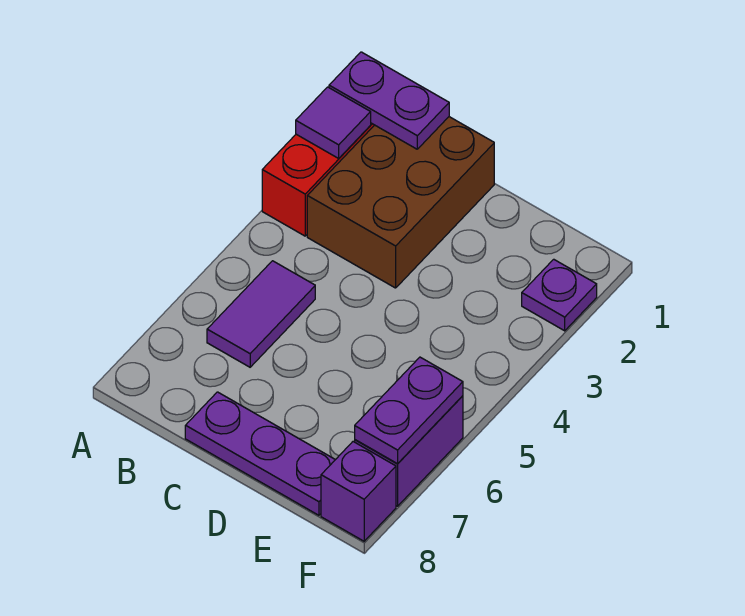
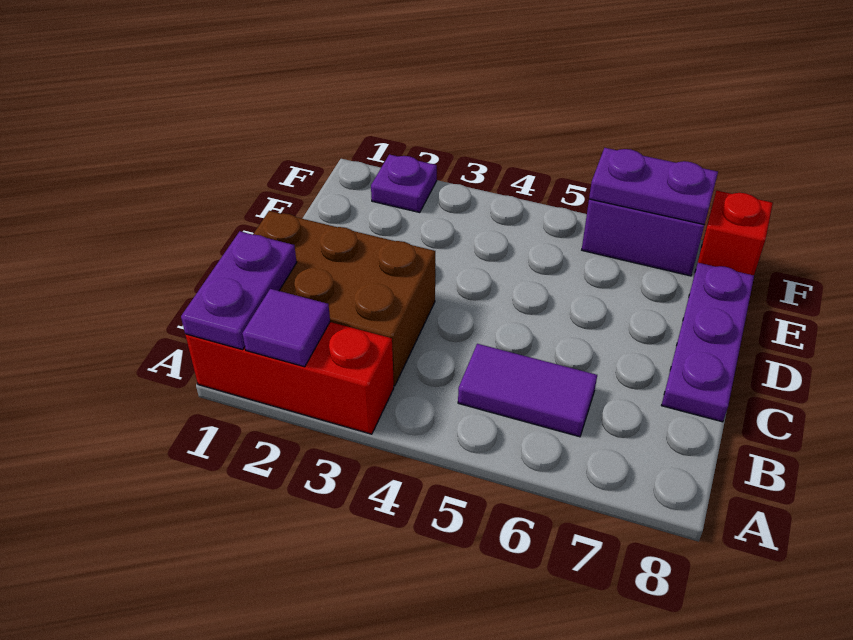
purple brick F8 level 1 -> red brick F8 level 1

